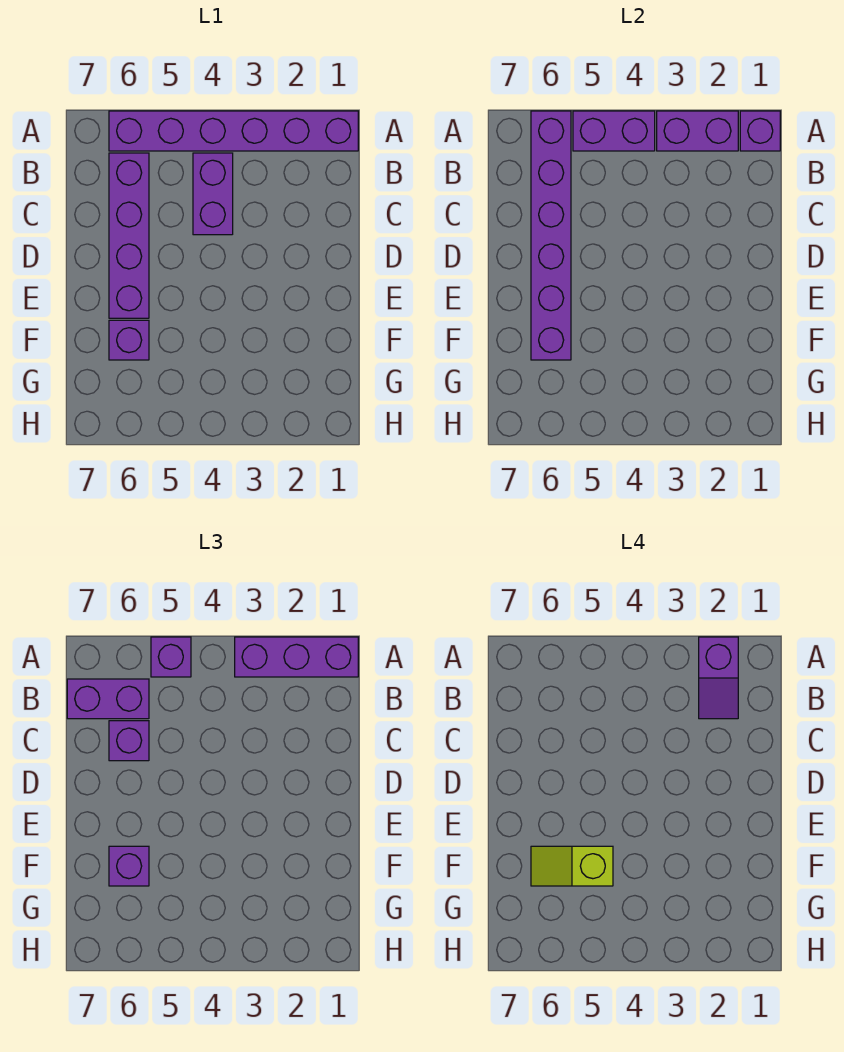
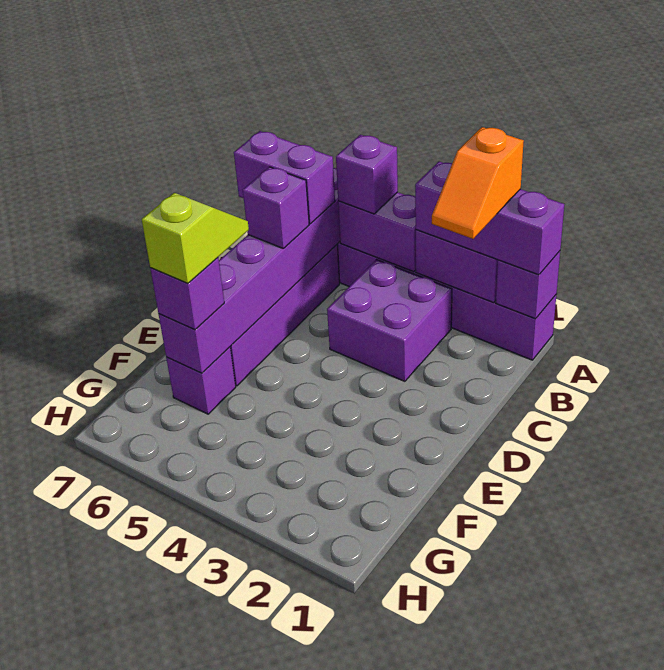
purple slope A2:B2 level 4 top A -> orange slope A2:B2 level 4 top A
purple brick B4:C4 level 1 -> purple brick B3:C4 level 1
lime slope F5:F6 level 4 top 5 -> lime slope E6:F6 level 4 top F

